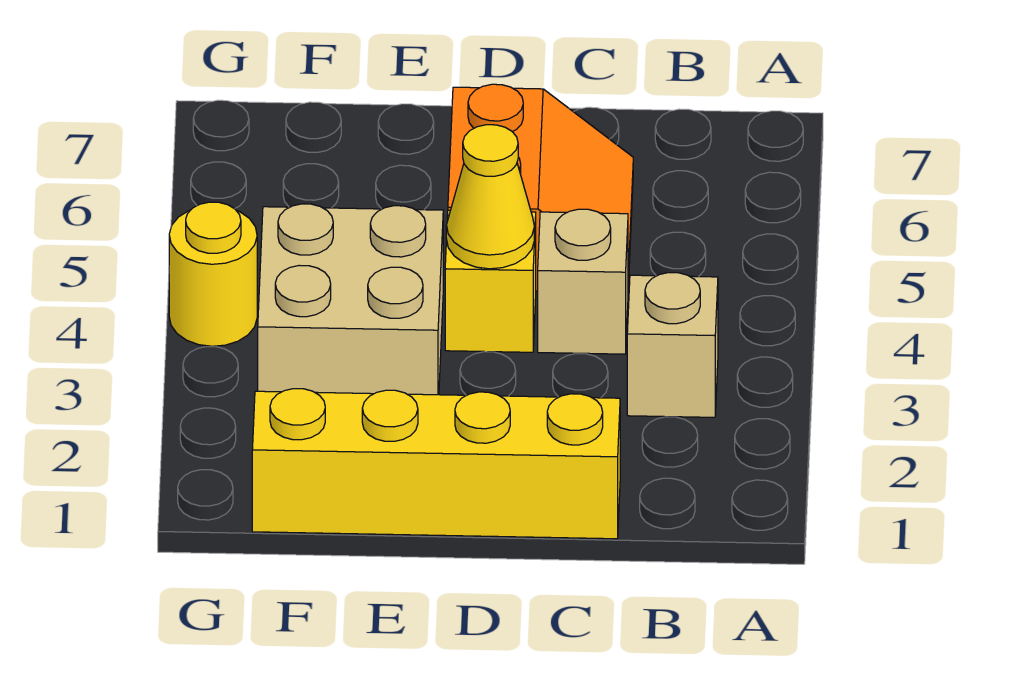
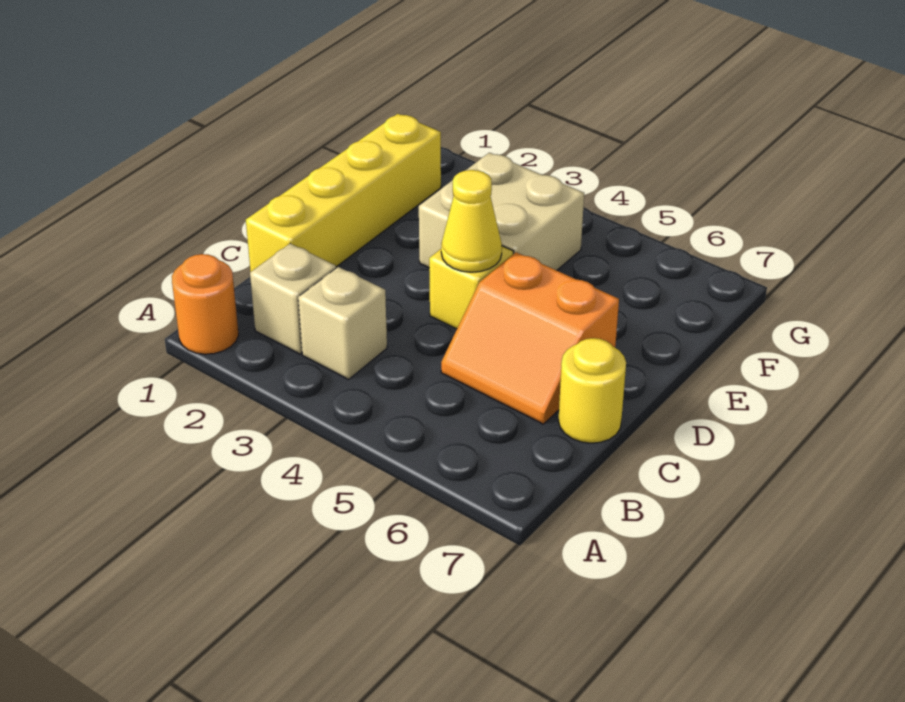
none -> orange round brick A1 level 1
tan brick C4 level 1 -> tan brick B2 level 1
yellow round brick G4 level 1 -> yellow round brick C7 level 1

